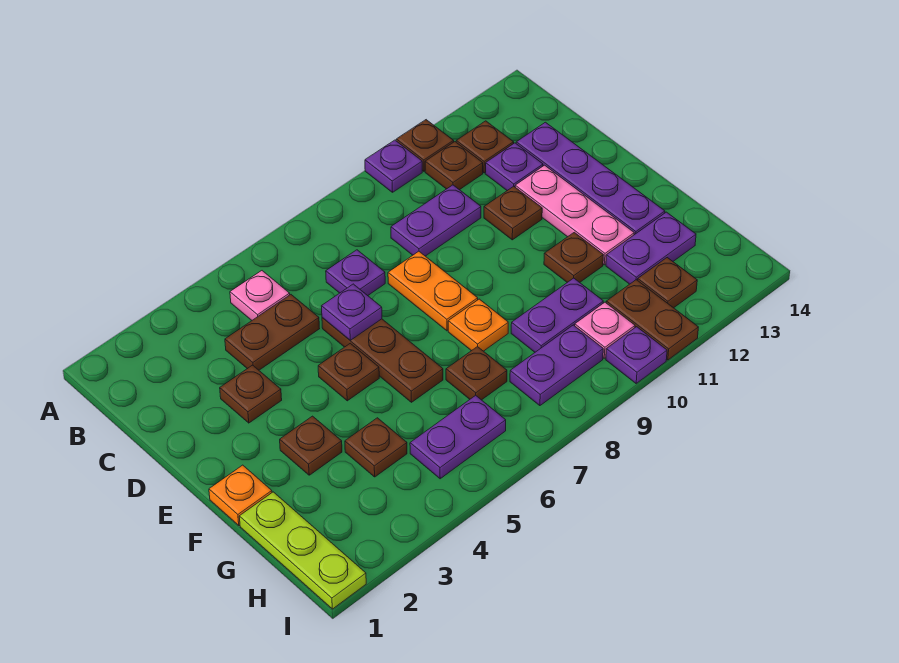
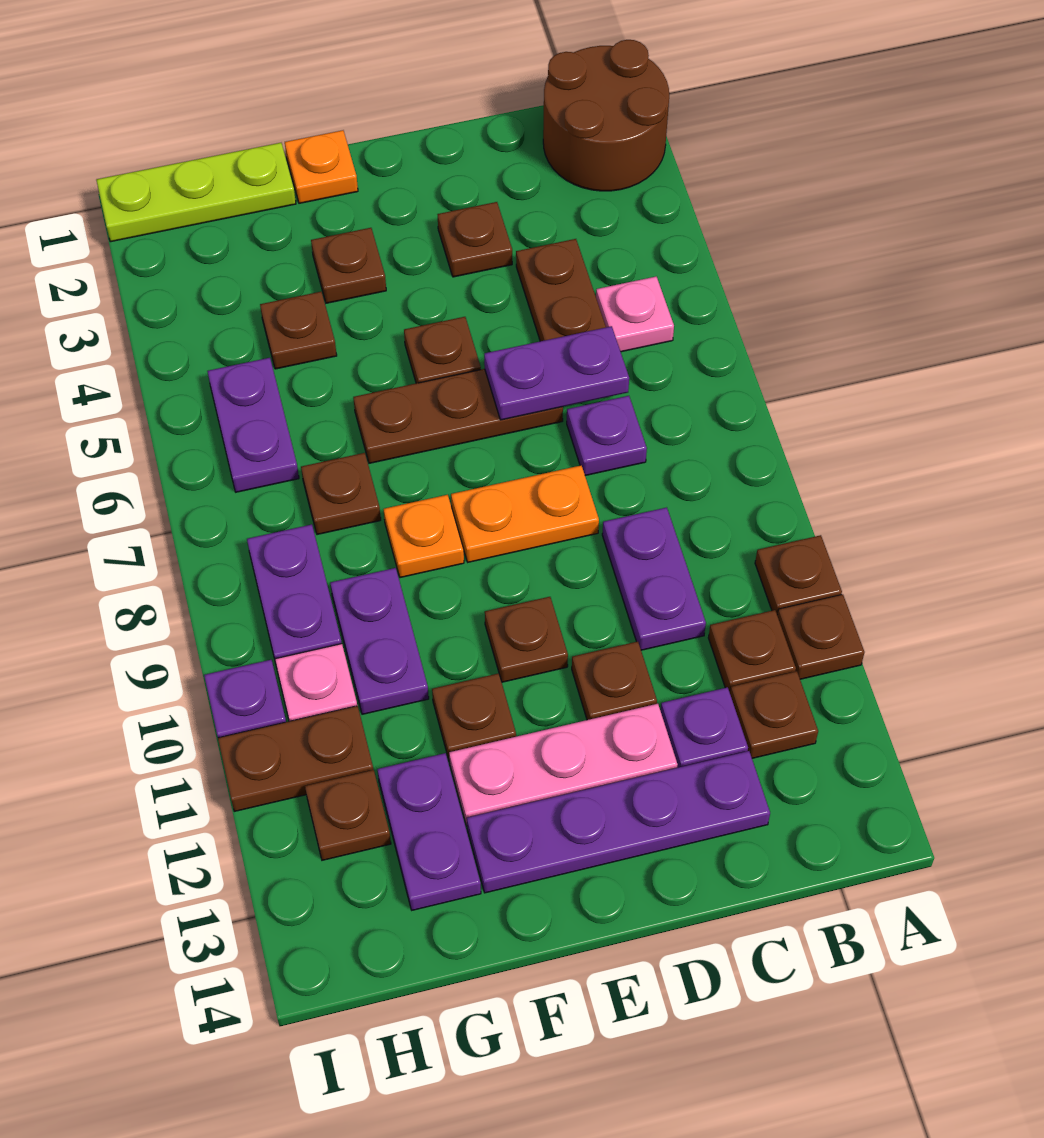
none -> brown round brick A1:B2 level 1
purple plate A10 level 1 -> brown plate A10 level 1
purple plate D6 level 2 -> purple plate C6:D6 level 2
none -> brown plate E10 level 1

